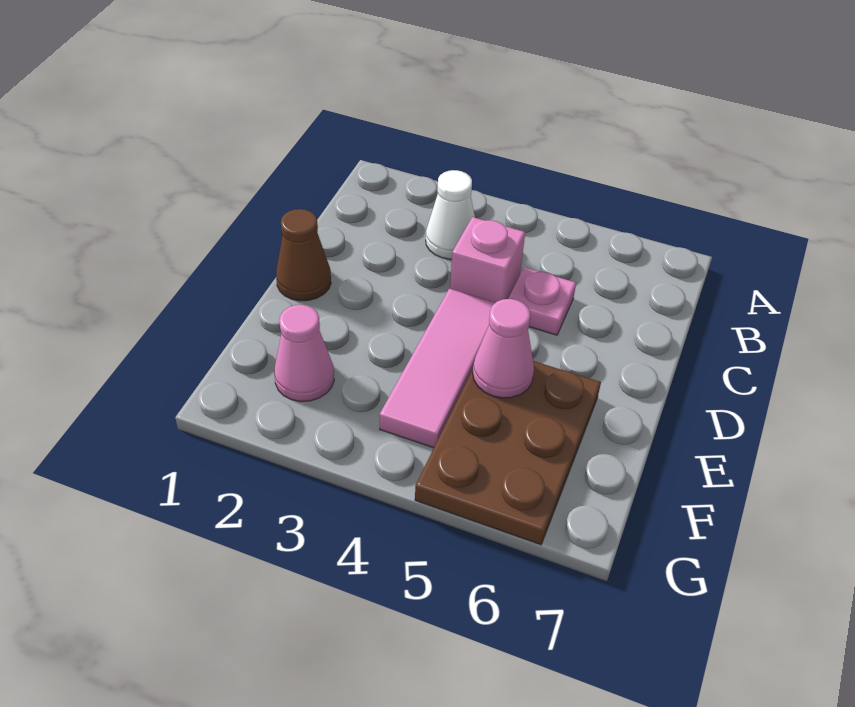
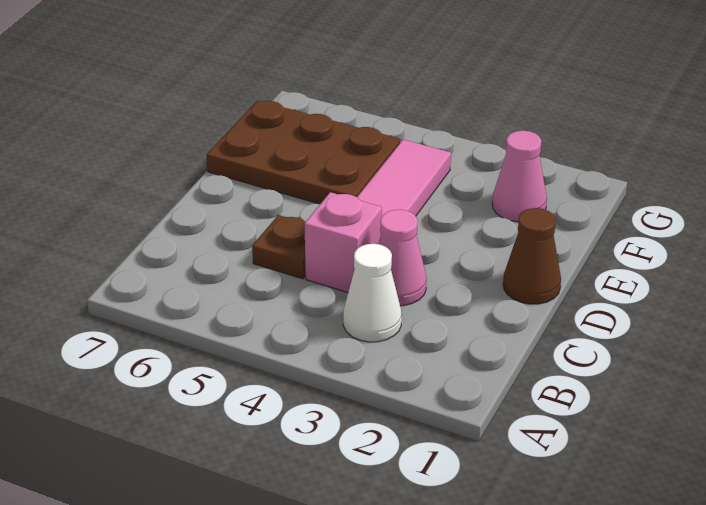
pink plate C5 level 1 -> brown plate C5 level 1
brown plate E5:G6 level 1 -> brown plate E5:F7 level 1
pink cone E5 level 2 -> pink cone C3 level 1

